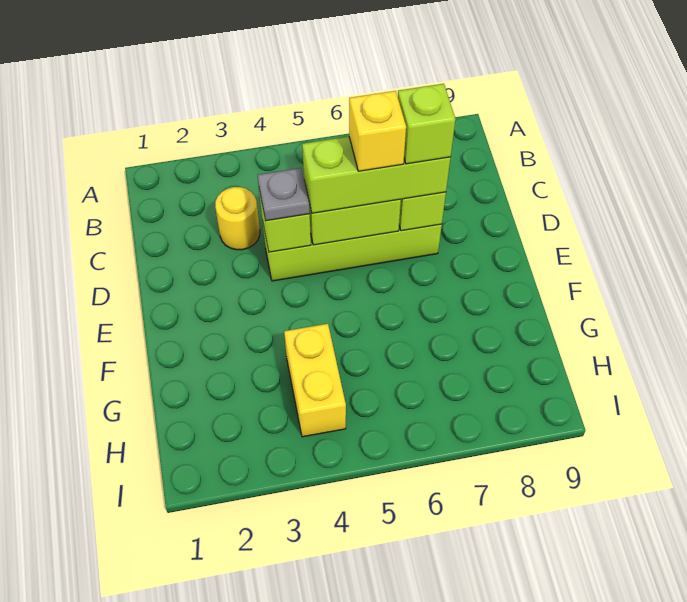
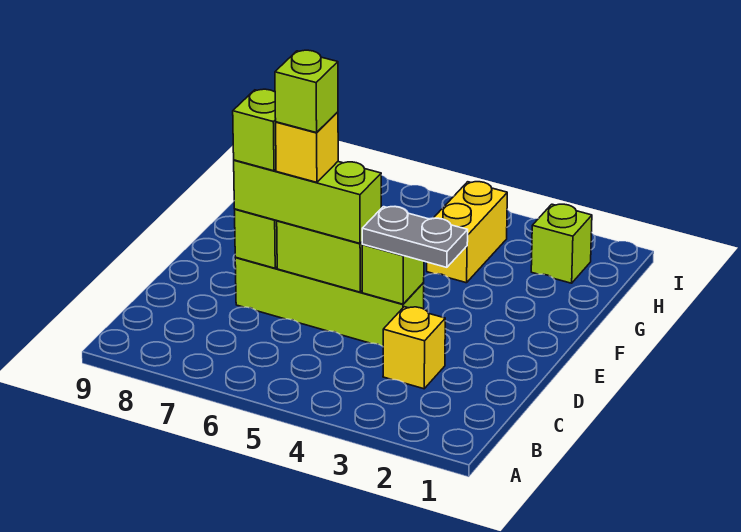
yellow round brick C3 level 1 -> yellow brick C3 level 1
grey plate D4 level 3 -> grey plate D3:D4 level 3
none -> lime brick D6 level 5
none -> lime brick H2 level 1

